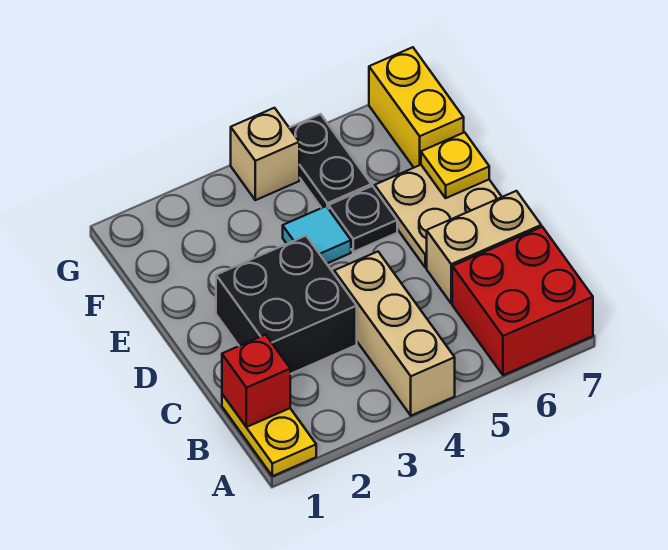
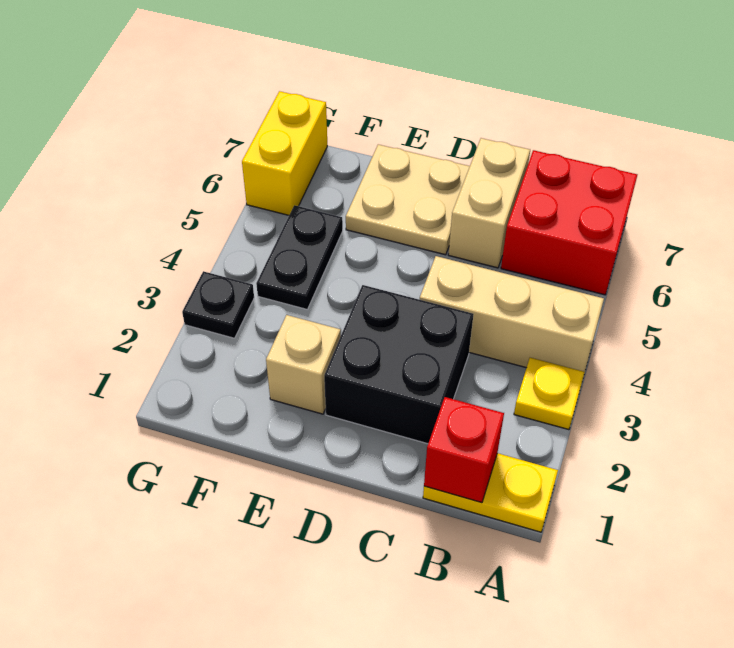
cyan tile E4 level 1 -> none
black plate E5 level 1 -> black plate G3 level 1
yellow plate E7 level 2 -> yellow plate A3 level 1
black plate F5:G5 level 1 -> black plate F4:F5 level 1
yellow brick F7:G7 level 1 -> yellow brick G6:G7 level 1
tan brick G4 level 1 -> tan brick E2 level 1

